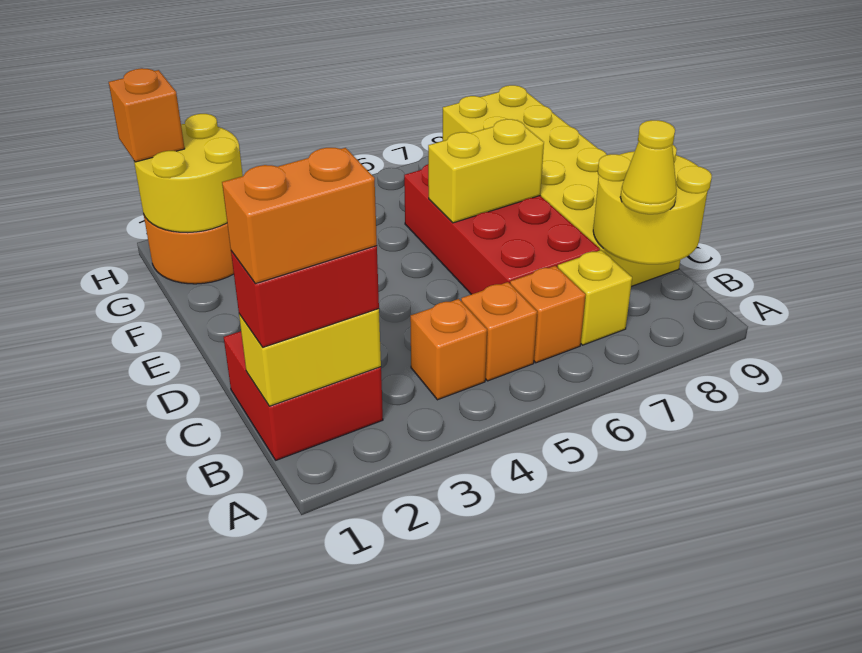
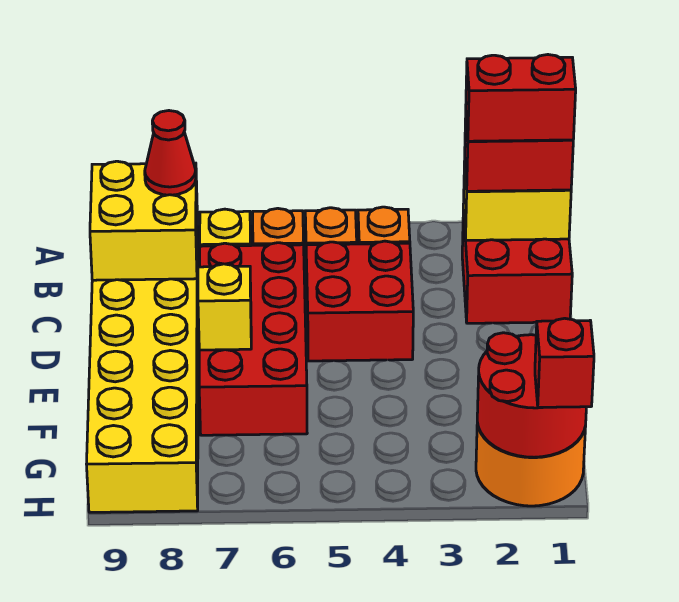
orange brick B1:B2 level 4 -> red brick B1:B2 level 4
yellow round brick B8:C9 level 2 -> yellow brick B8:C9 level 2
yellow cone B8 level 3 -> red cone B8 level 3
none -> red brick C4:D5 level 1
yellow brick E6:E7 level 2 -> yellow brick E7 level 2
yellow round brick G1:H2 level 2 -> red round brick G1:H2 level 2
orange brick H1 level 3 -> red brick H1 level 3

